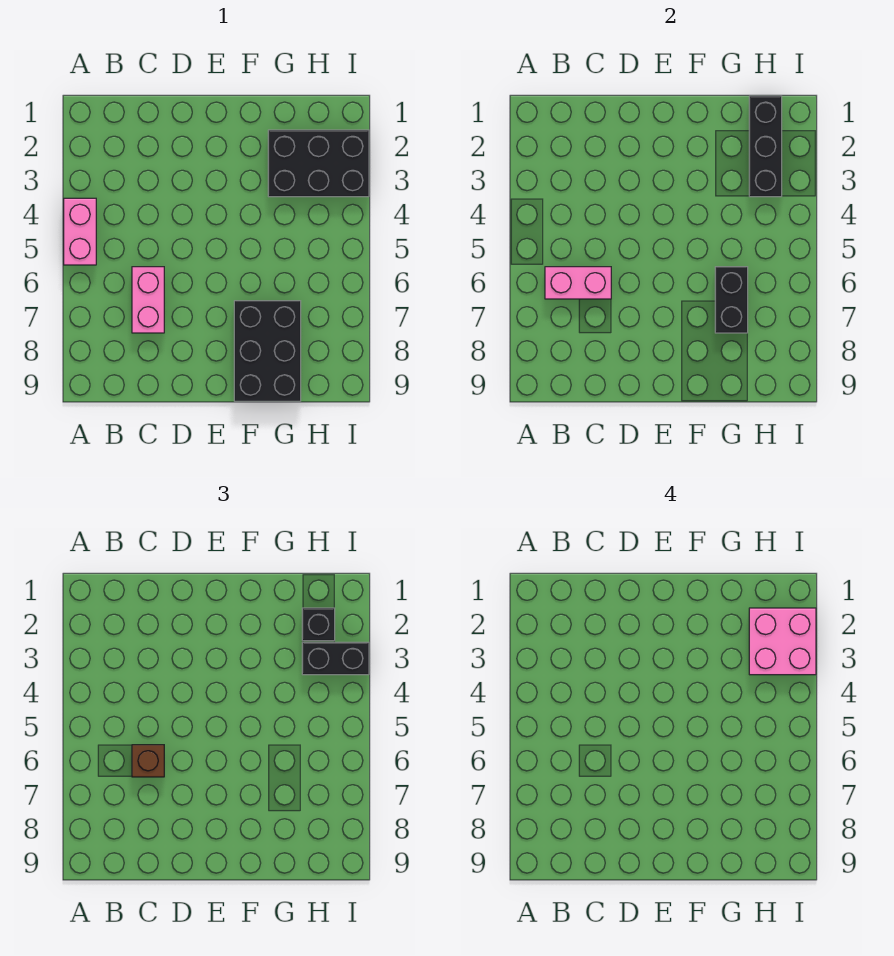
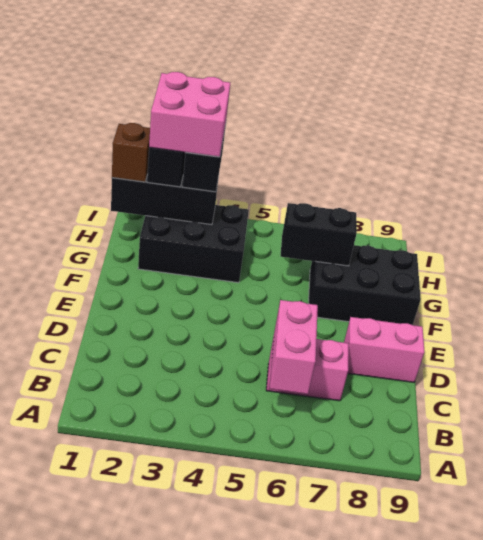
pink brick A4:A5 level 1 -> pink brick D8:D9 level 1
brown brick C6 level 3 -> brown brick H1 level 3
black brick G2:I3 level 1 -> black brick G2:H4 level 1

